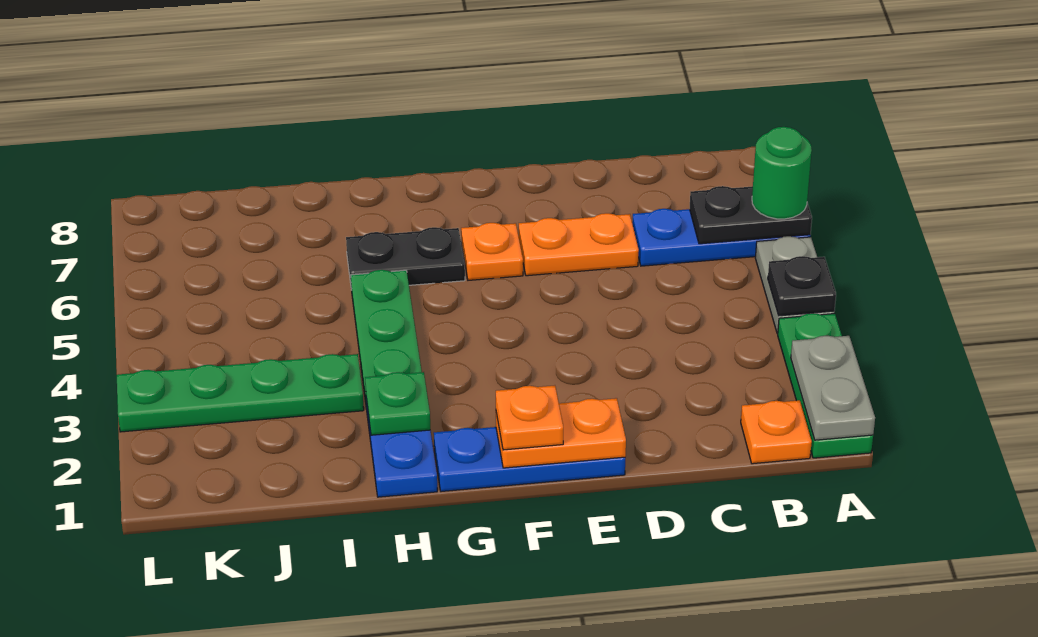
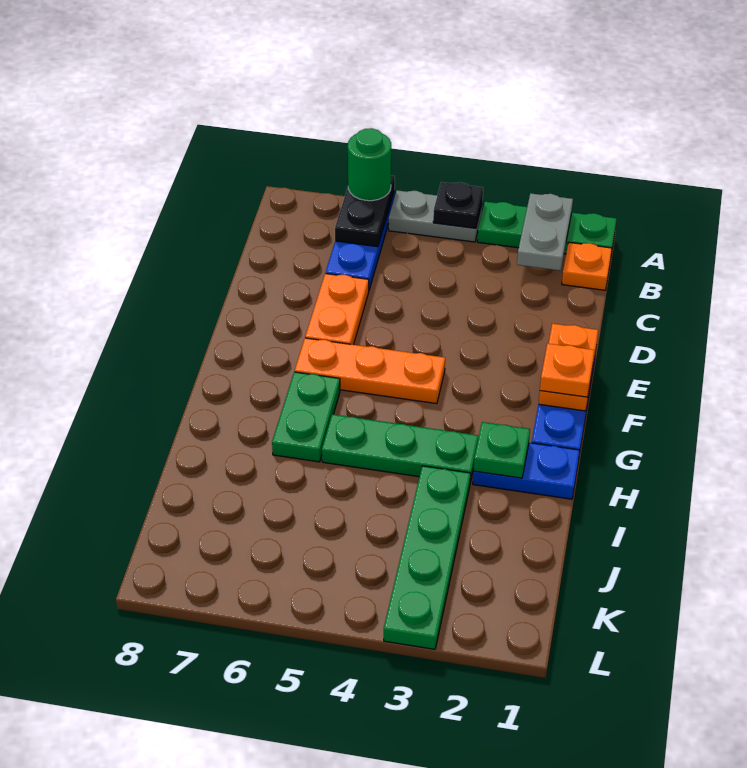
grey plate A1:A2 level 2 -> grey plate A2:B2 level 2
orange plate F6 level 1 -> orange plate F4:F6 level 1
black plate G6:H6 level 1 -> green plate G6:H6 level 1

